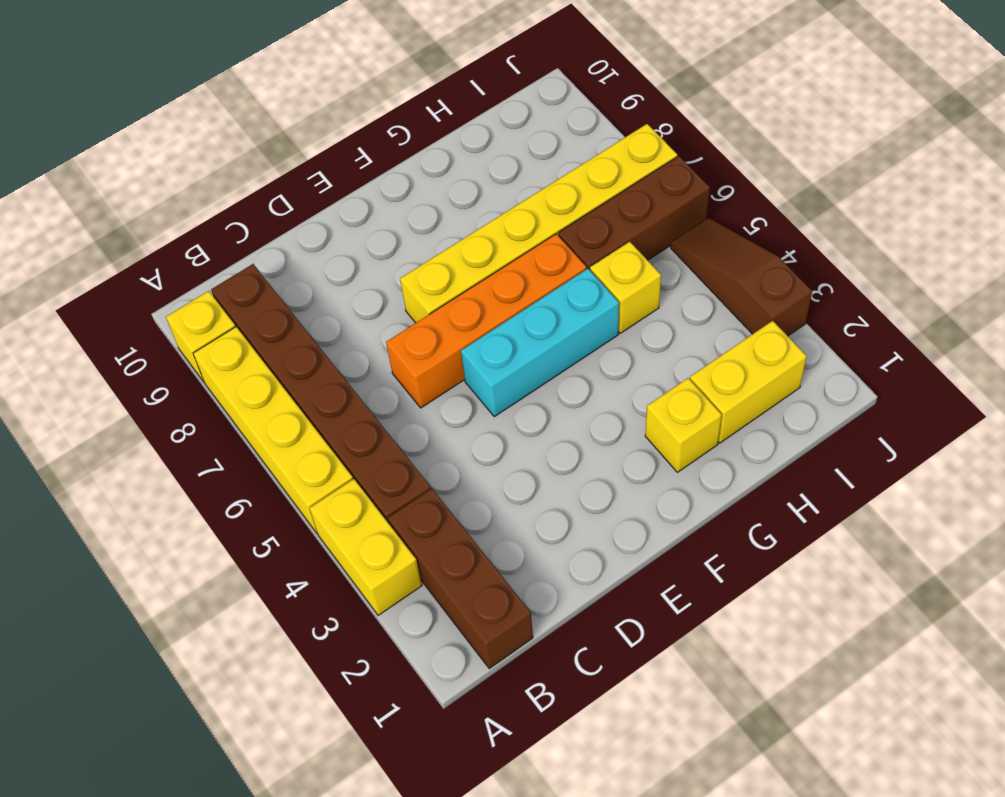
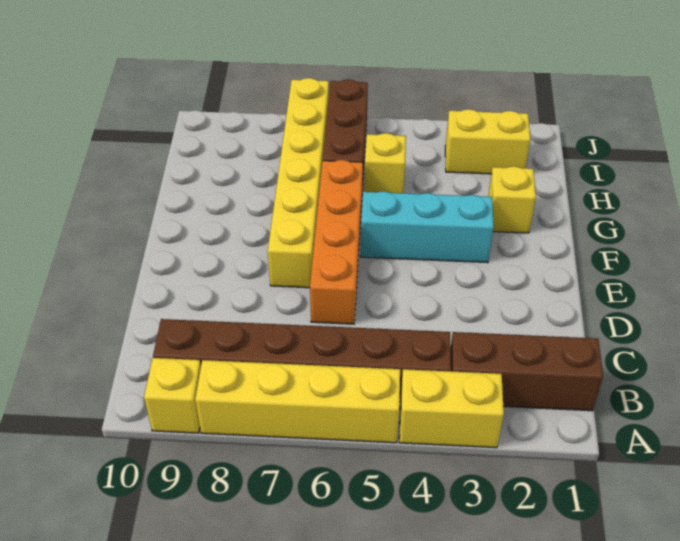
cyan brick E5:G5 level 1 -> cyan brick F3:F5 level 1
yellow brick H2:I2 level 1 -> yellow brick I2:I3 level 1
brown slope J3:J5 level 1 top 3 -> none

